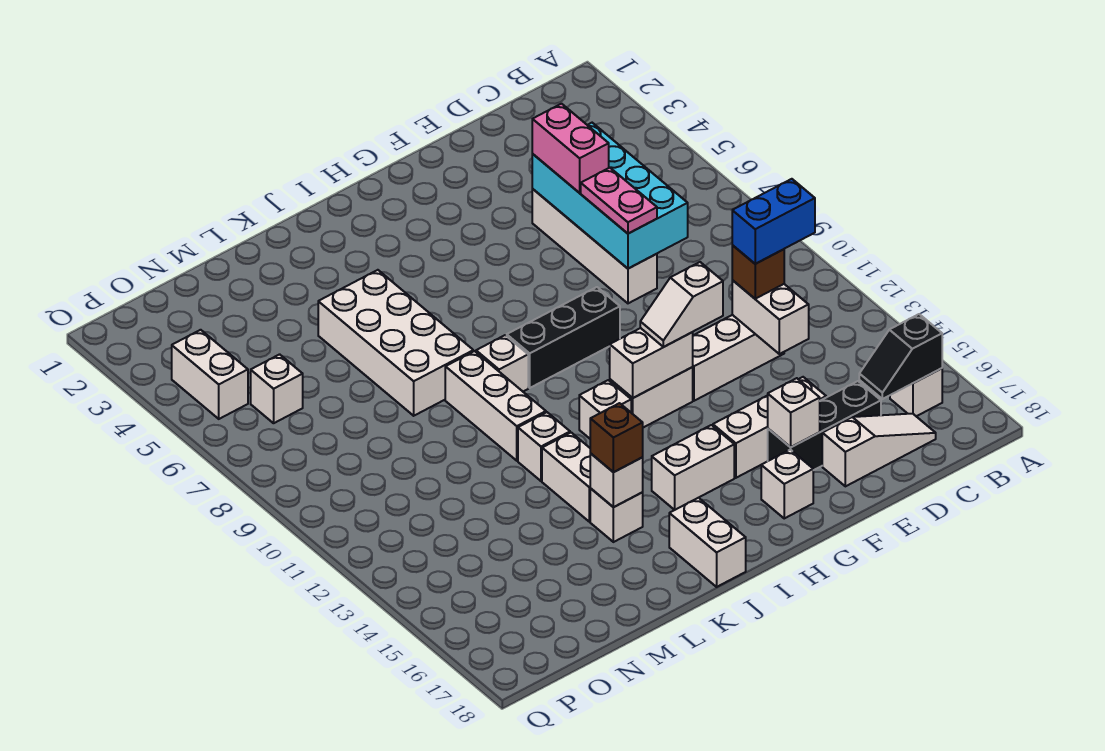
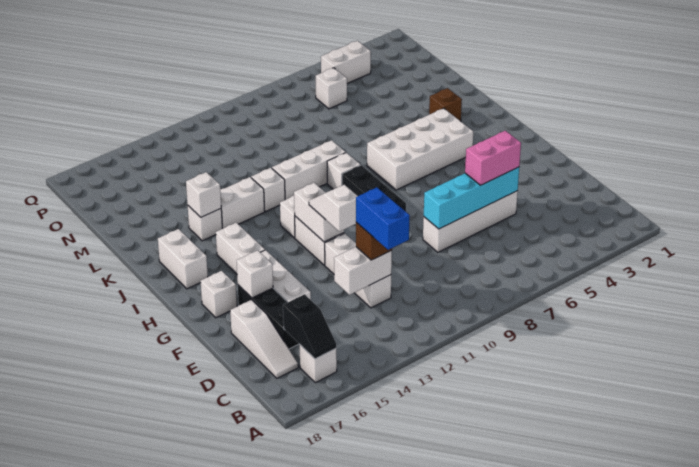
black slope B16:C16 level 2 top B -> black slope B16:C16 level 2 top C
cyan brick D5:E8 level 2 -> cyan brick E5:E8 level 2
pink plate E7:E8 level 3 -> none
white brick J17:J18 level 1 -> white brick I17:J17 level 1
white brick K5:L8 level 1 -> white brick I4:J7 level 1
brown brick K15 level 3 -> brown brick K3 level 1

